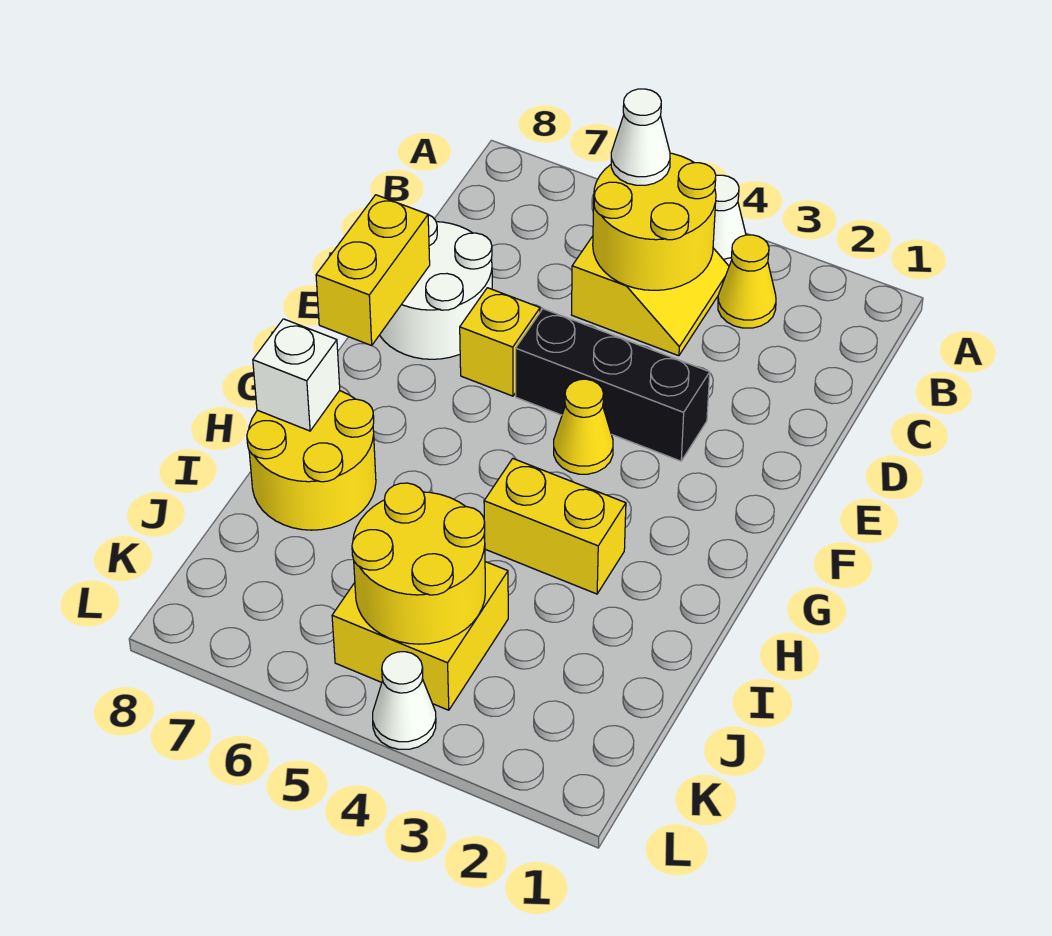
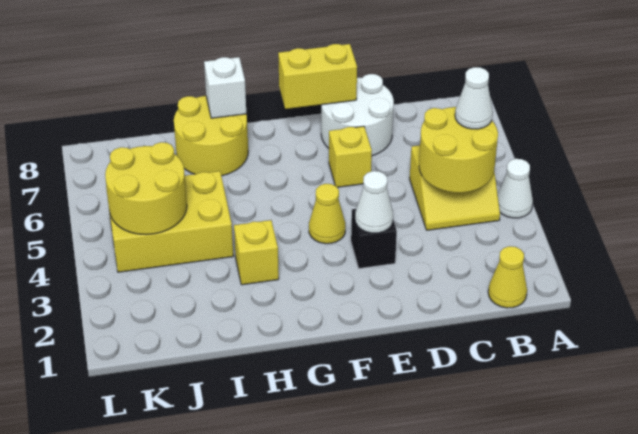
yellow cone B3 level 1 -> yellow cone B1 level 1
black brick E3:E5 level 1 -> black brick E3 level 1
yellow brick H3:H4 level 1 -> yellow brick H3 level 1
yellow brick J4:K5 level 1 -> yellow brick I4:K5 level 1
white cone L4 level 1 -> white cone E3 level 2

